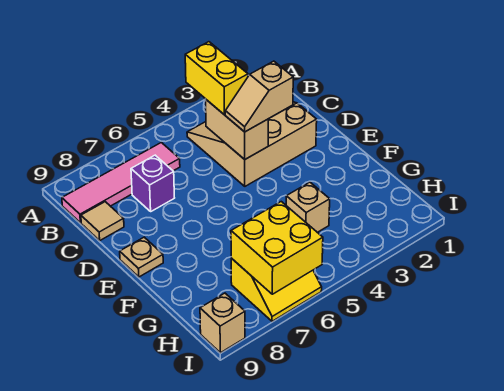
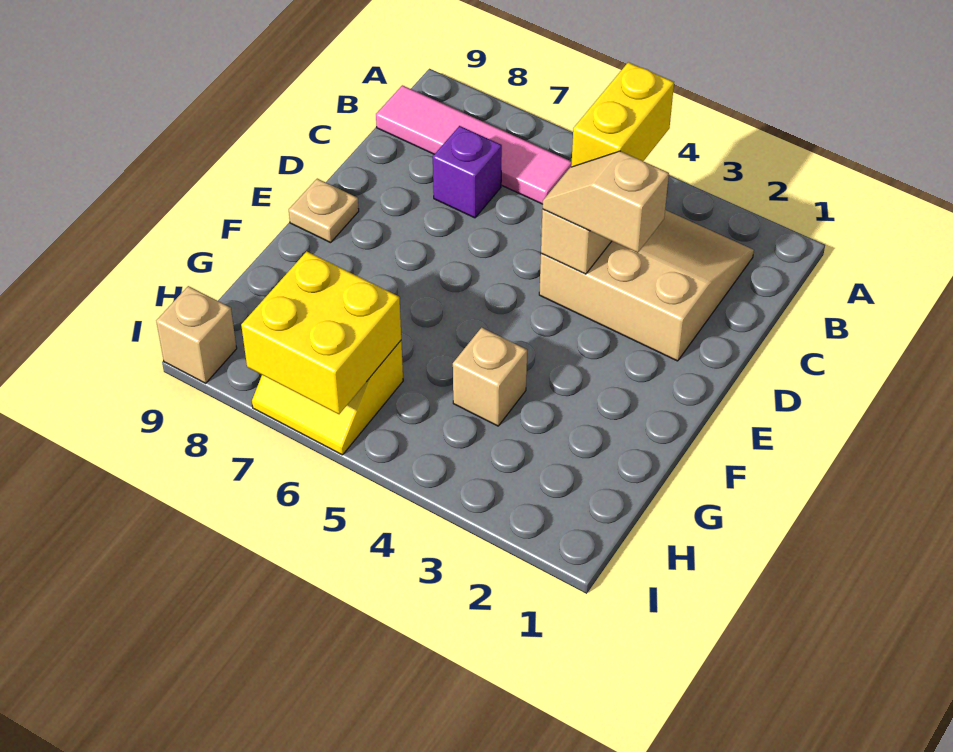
tan tile C9 level 1 -> none

